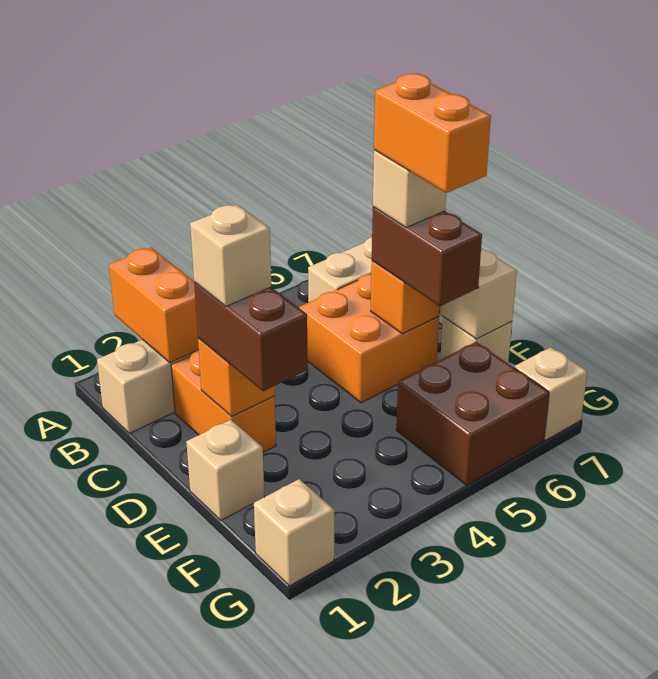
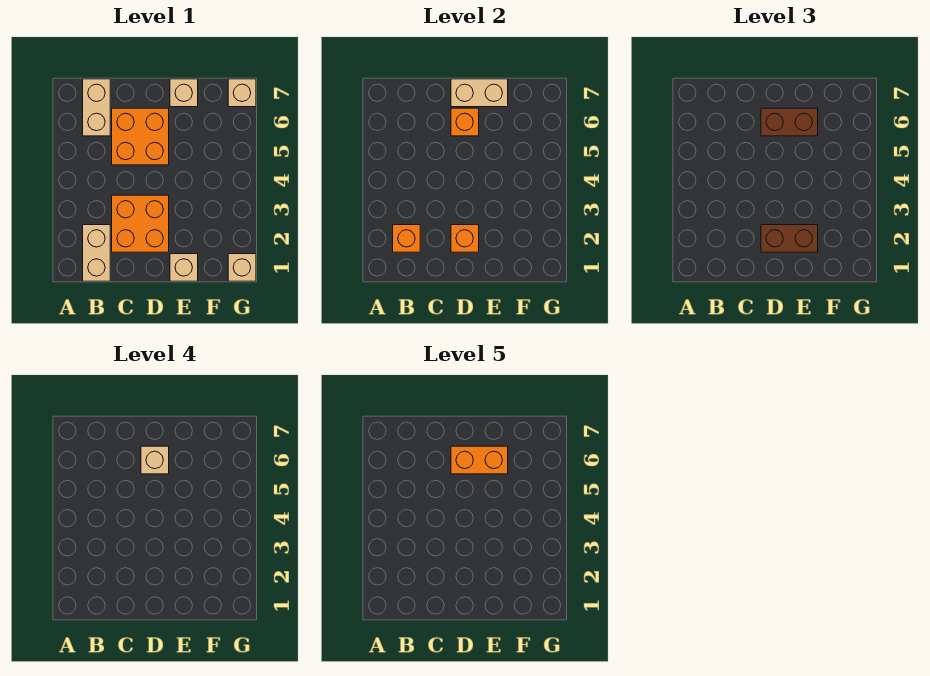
orange brick A2:B2 level 2 -> orange brick B2 level 2
orange brick C2:D2 level 1 -> orange brick C2:D3 level 1
tan brick D2 level 4 -> none
brown brick F5:G6 level 1 -> none

